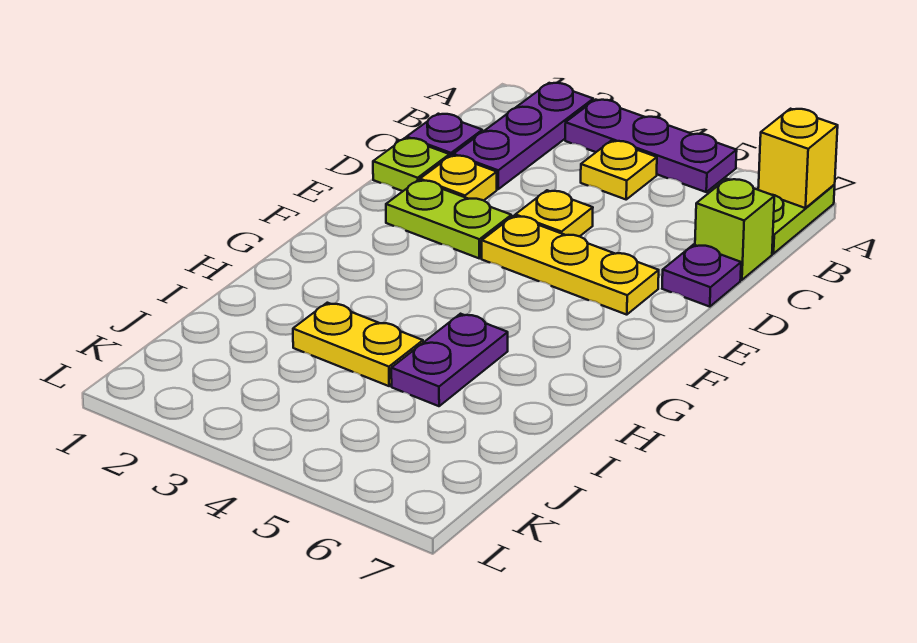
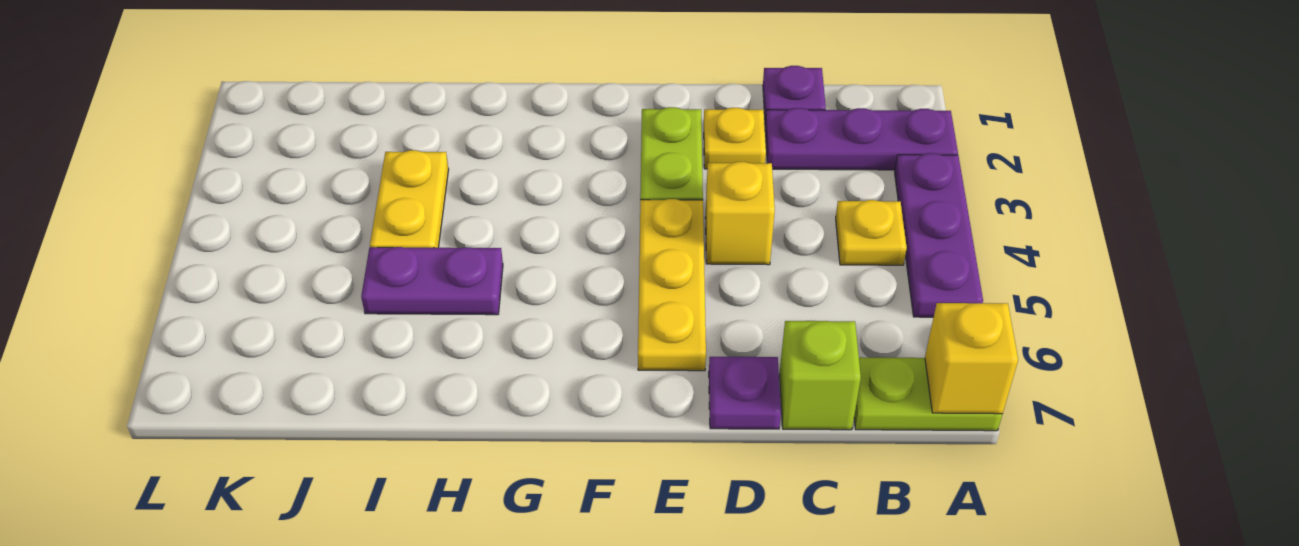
lime plate D1 level 1 -> none
yellow plate D4 level 1 -> yellow brick D4 level 1

